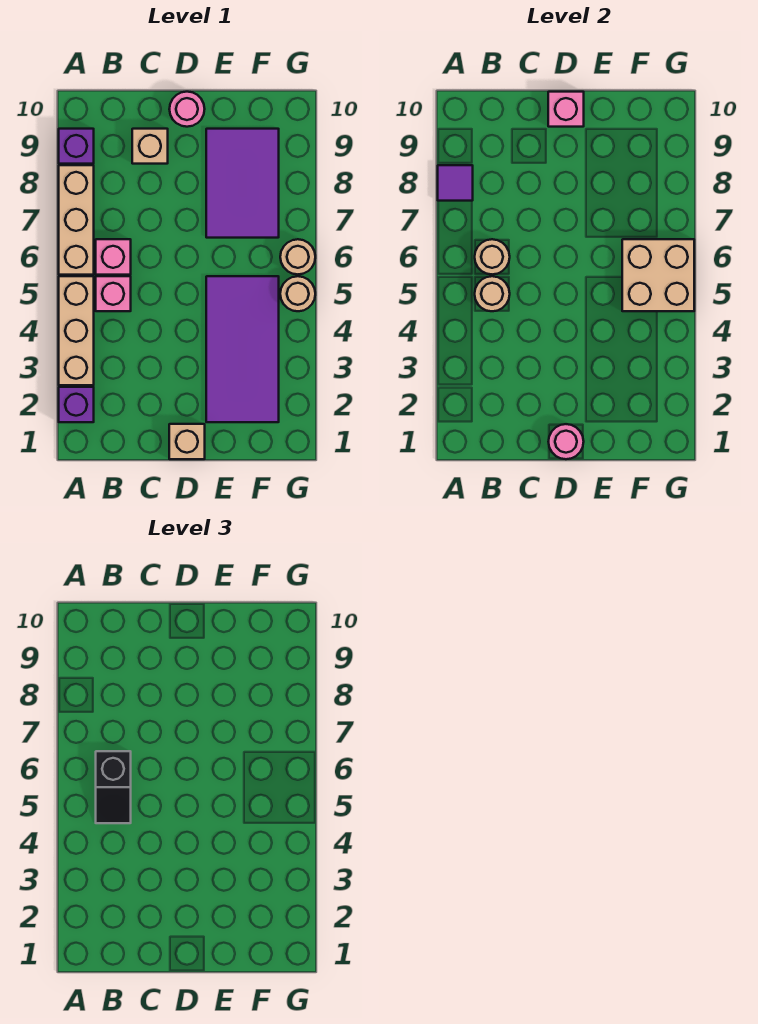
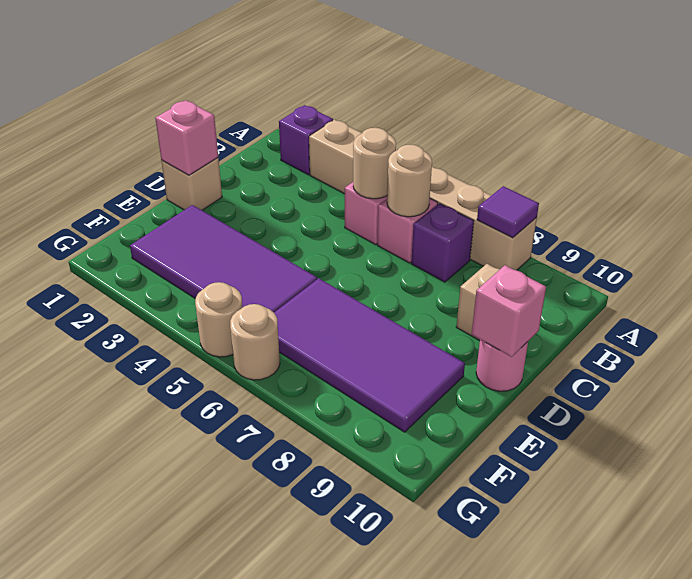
purple brick A9 level 1 -> purple brick B7 level 1
black slope B5:B6 level 3 top 6 -> none
pink round brick D1 level 2 -> pink brick D1 level 2
purple tile E7:F9 level 1 -> purple tile E6:F9 level 1
tan brick F5:G6 level 2 -> none

